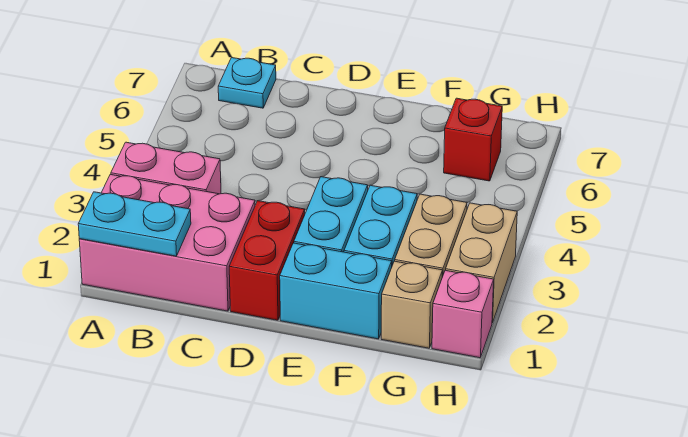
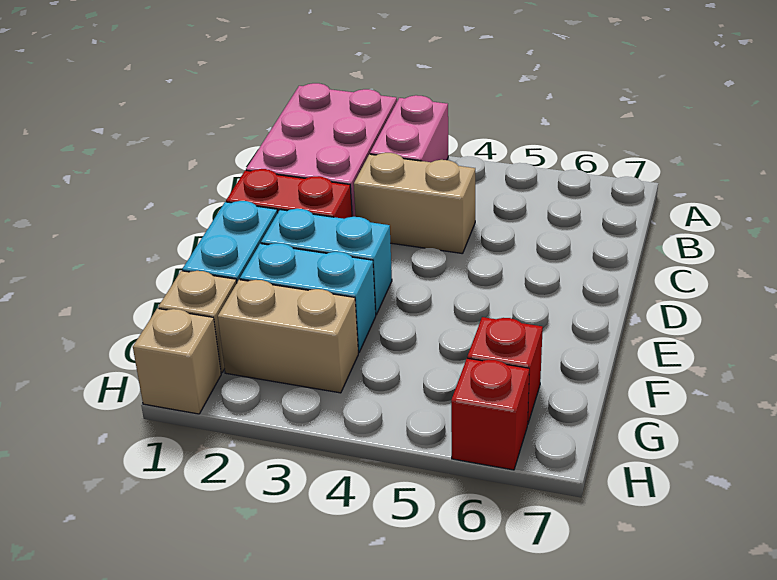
cyan plate A1:B1 level 2 -> none
cyan plate B7 level 1 -> none
pink brick H1 level 1 -> tan brick H1 level 1
tan brick H2:H3 level 1 -> tan brick C3:C4 level 1
none -> red brick H6 level 1

